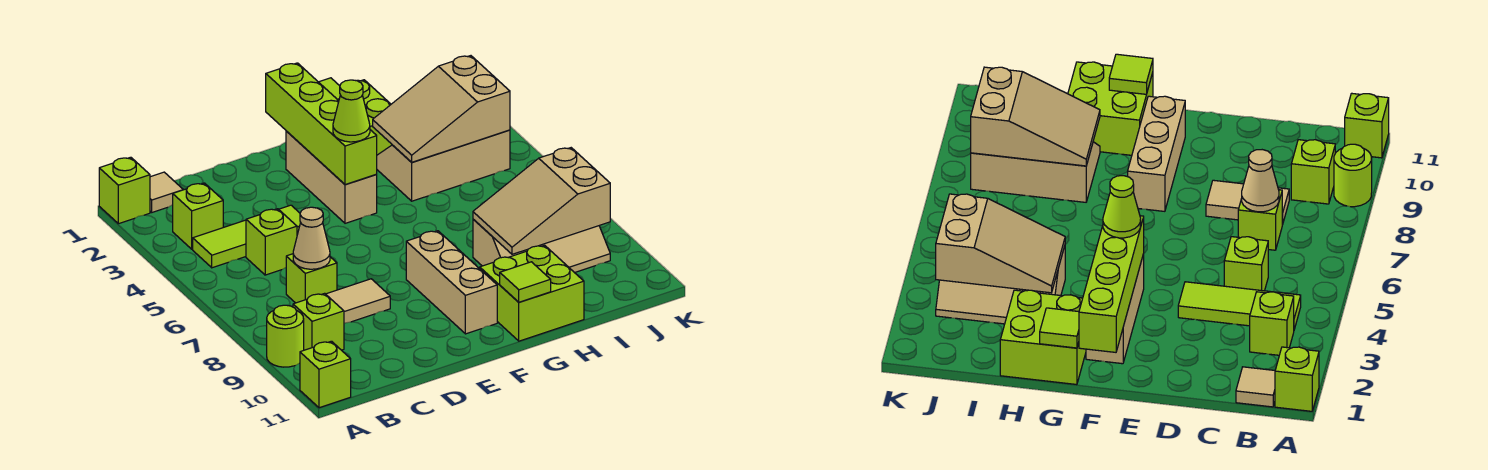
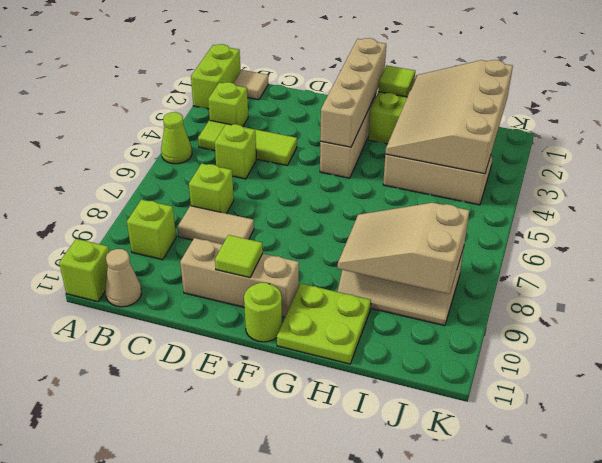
lime brick A1 level 1 -> lime brick A1:A2 level 1
lime round brick A9 level 1 -> lime round brick F11 level 1
tan cone C7 level 2 -> tan cone B11 level 1
lime brick F1:F4 level 2 -> tan brick F1:F4 level 2
lime cone F4 level 3 -> lime cone A5 level 1
tan brick F8:F10 level 1 -> tan brick D10:F10 level 1
lime brick G10:H11 level 1 -> lime plate G10:H11 level 1
lime tile G11 level 2 -> lime tile E10 level 2
tan slope H3:J4 level 2 top J -> tan slope H1:J4 level 2 top J

